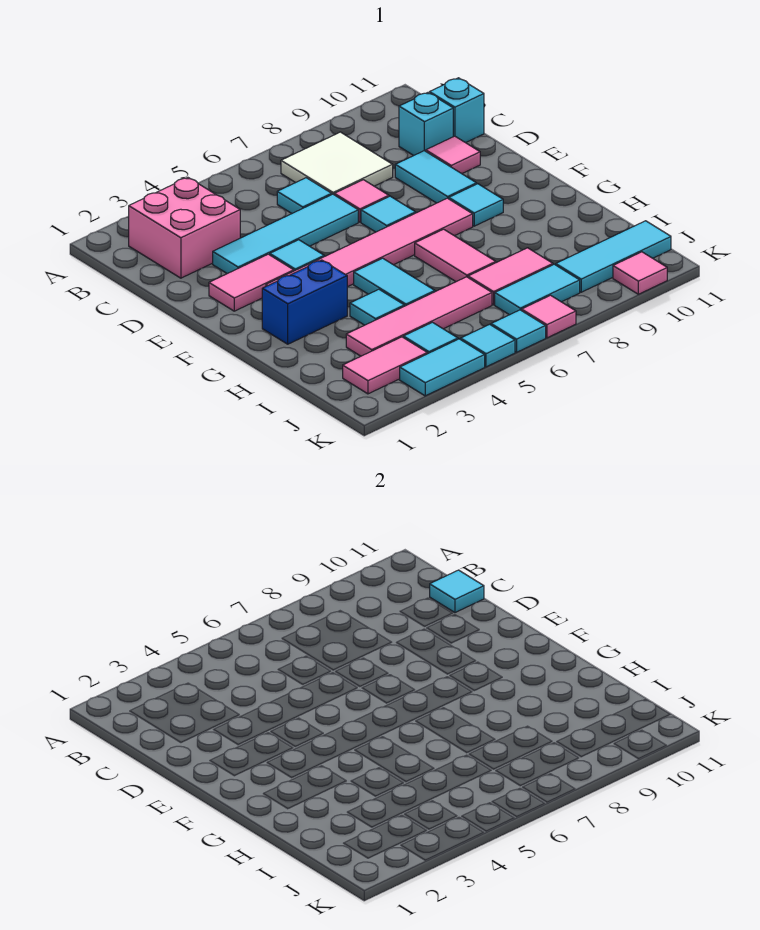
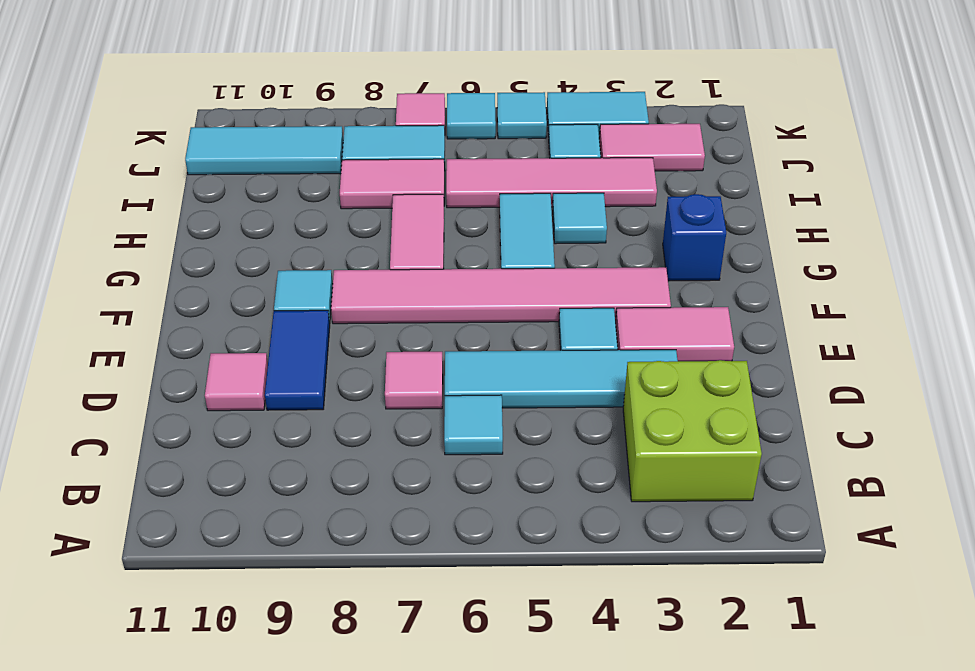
pink brick B2:C3 level 1 -> lime brick B2:C3 level 1
white tile B7:C8 level 1 -> none
cyan brick C10 level 1 -> none
cyan brick C11 level 1 -> none
cyan tile C11 level 2 -> none
cyan tile D9:E9 level 1 -> blue tile D9:E9 level 1
cyan tile E7 level 1 -> none
blue brick G2:G3 level 1 -> blue brick G2 level 1
pink tile K10 level 1 -> none

